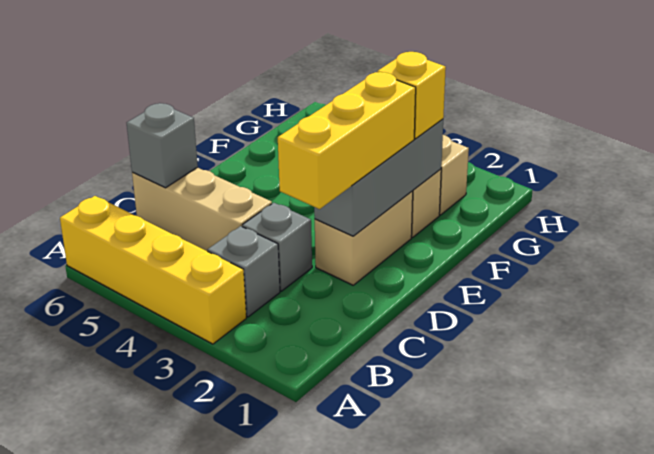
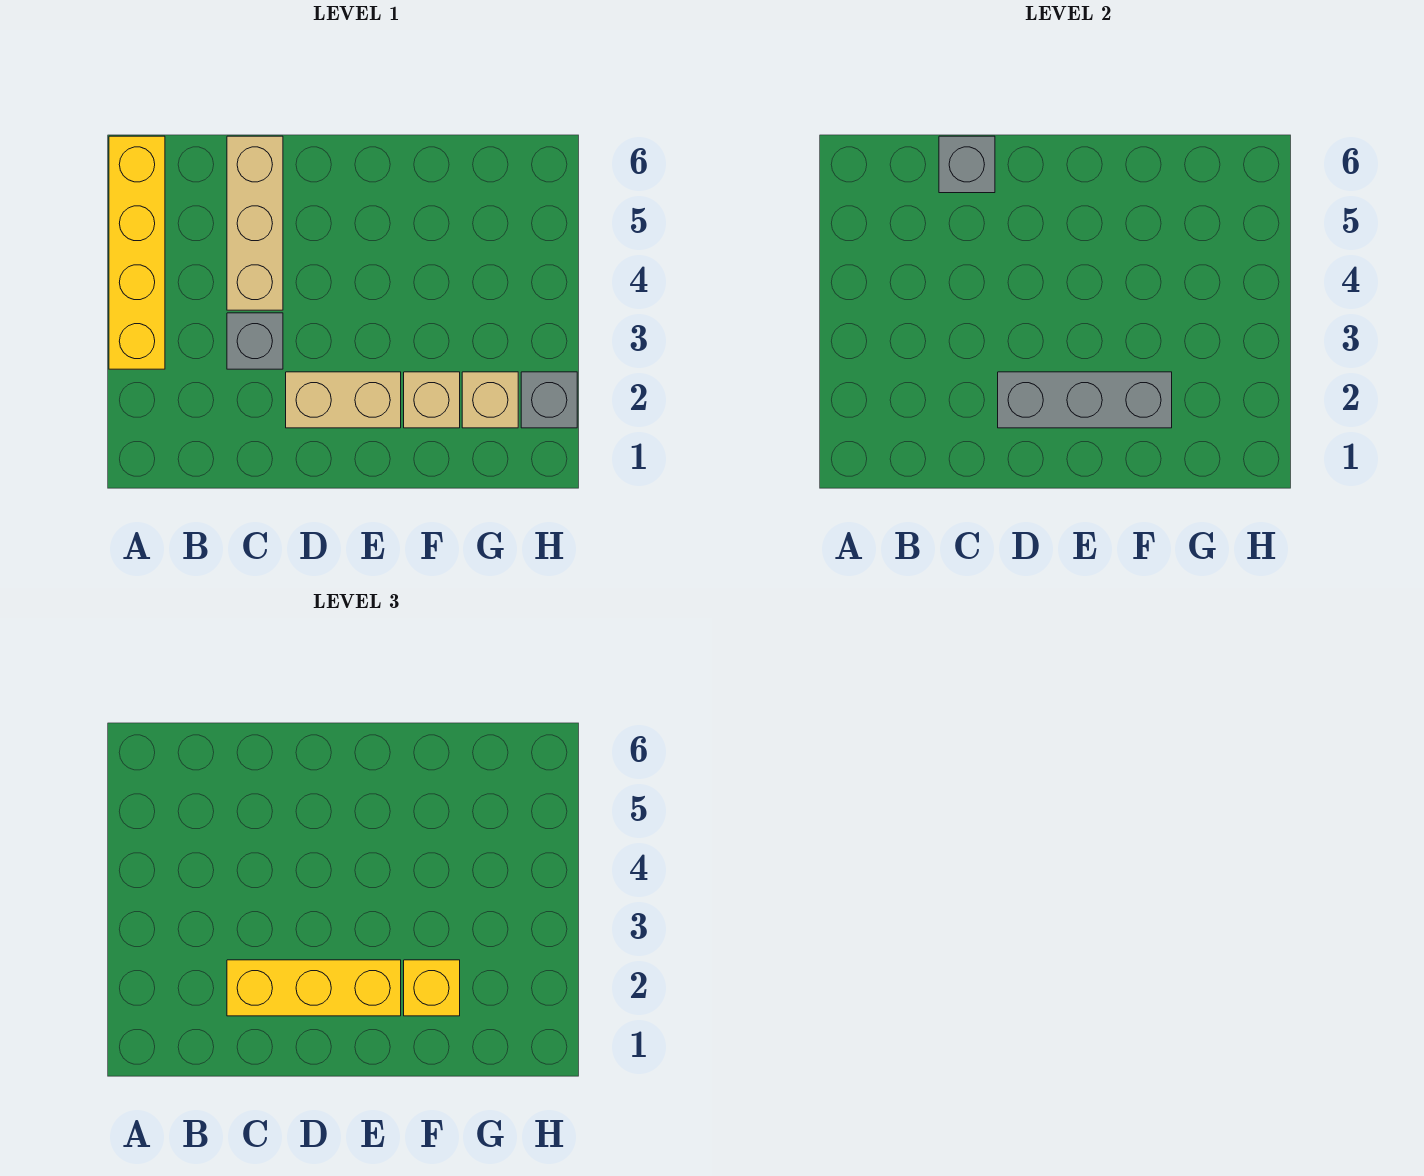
grey brick B3 level 1 -> grey brick H2 level 1

